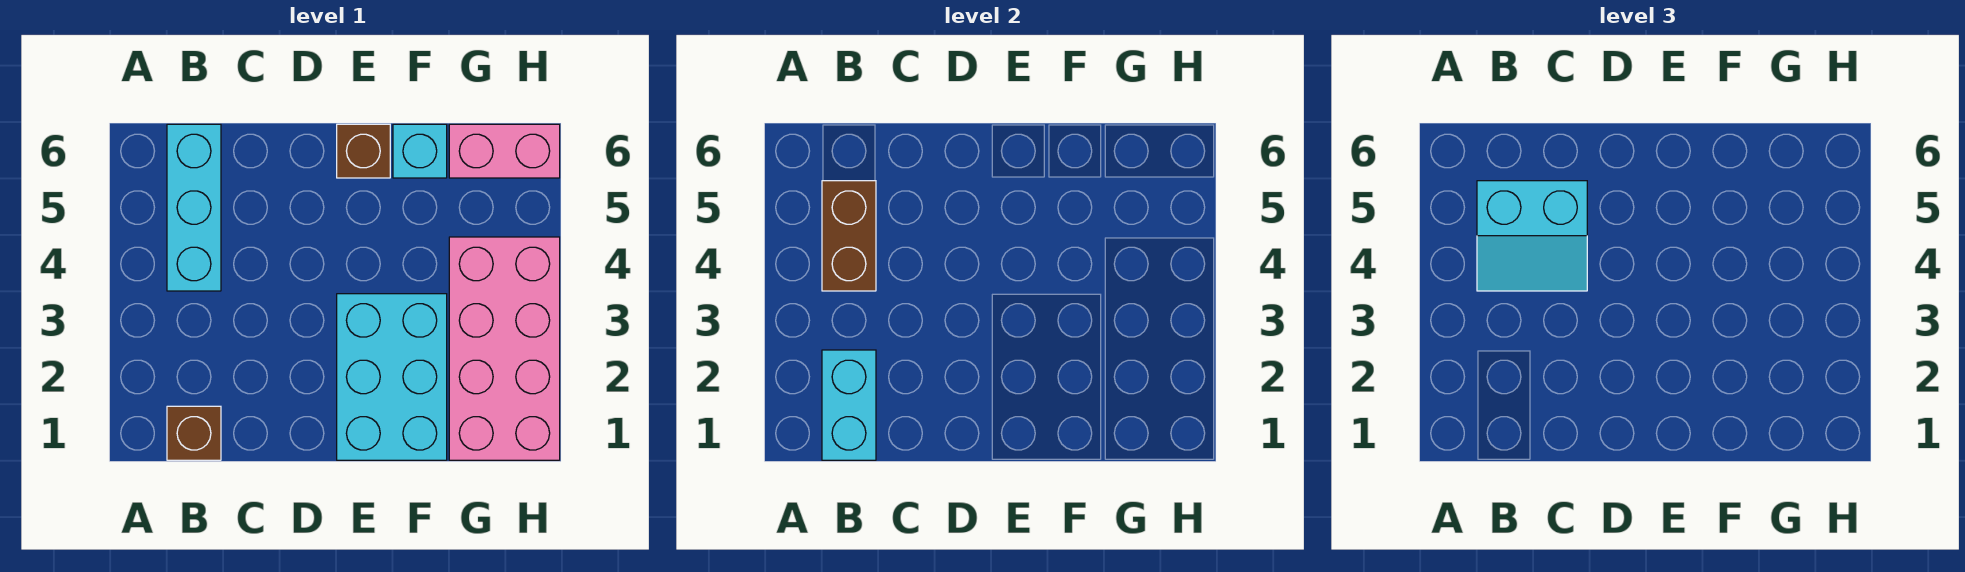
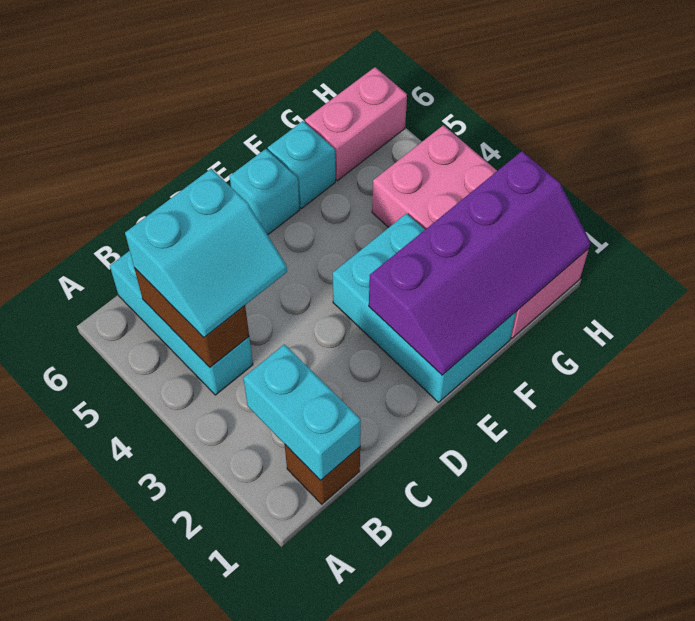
none -> purple slope E1:H2 level 2 top 2
brown brick E6 level 1 -> cyan brick E6 level 1

